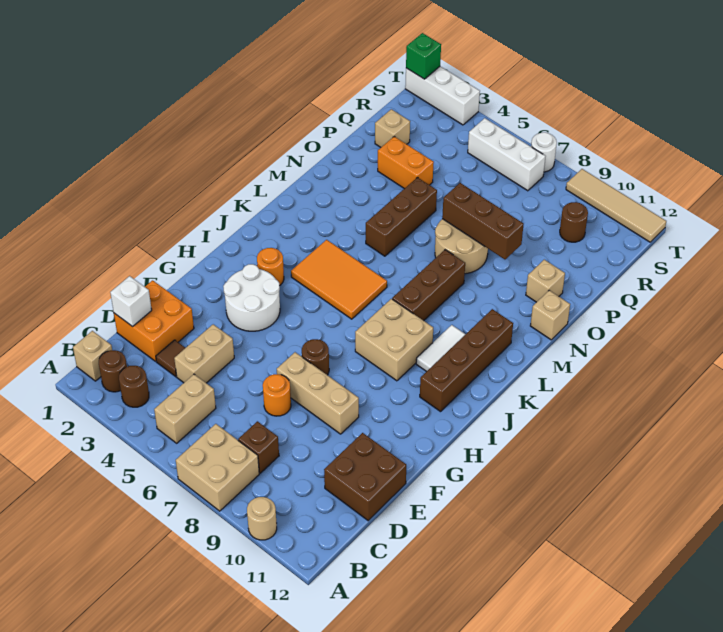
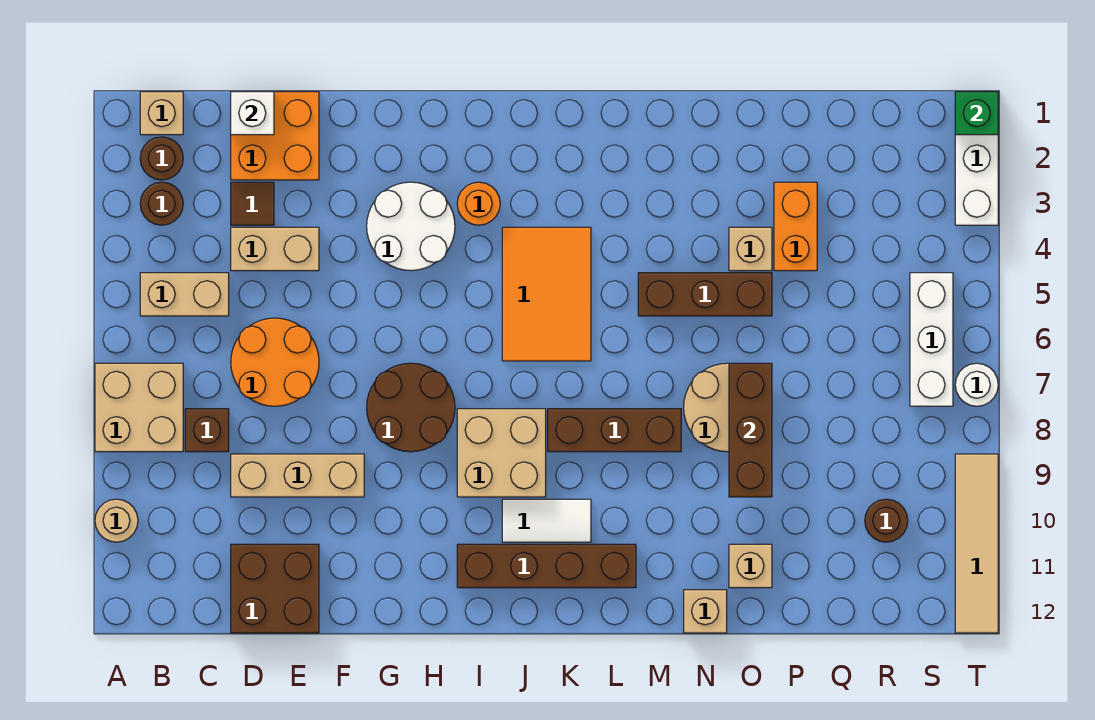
orange round brick E7 level 1 -> orange round brick D6:E7 level 1
tan brick F7:F9 level 1 -> tan brick D9:F9 level 1
brown round brick G7 level 1 -> brown round brick G7:H8 level 1
tan brick Q2 level 1 -> tan brick O4 level 1

